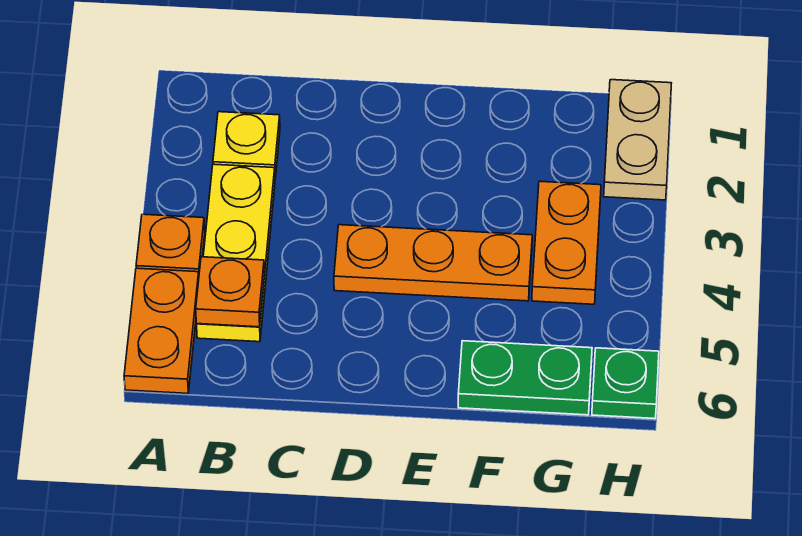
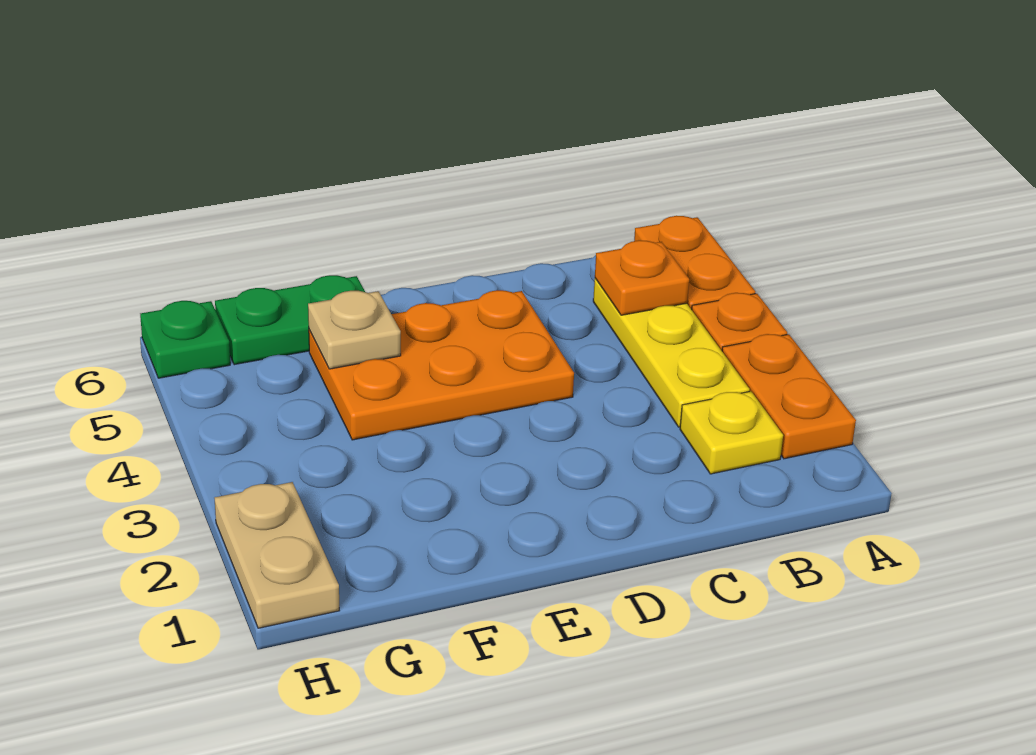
orange plate D4:F4 level 1 -> orange plate D4:F5 level 1
none -> tan plate F5 level 2
orange plate G3:G4 level 1 -> orange plate A2:A3 level 1

